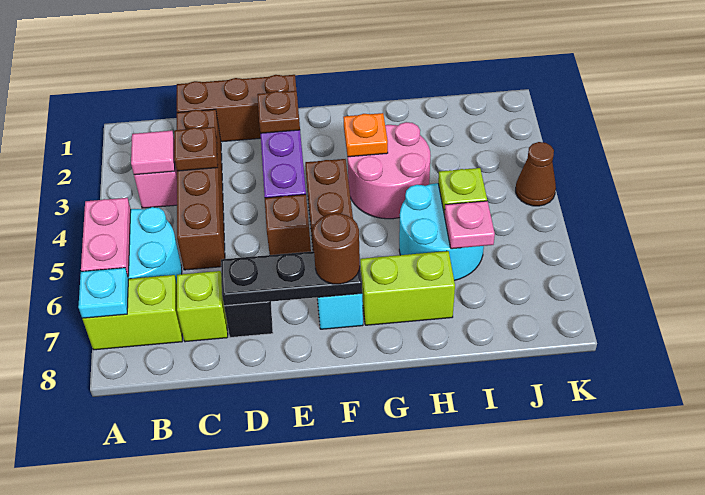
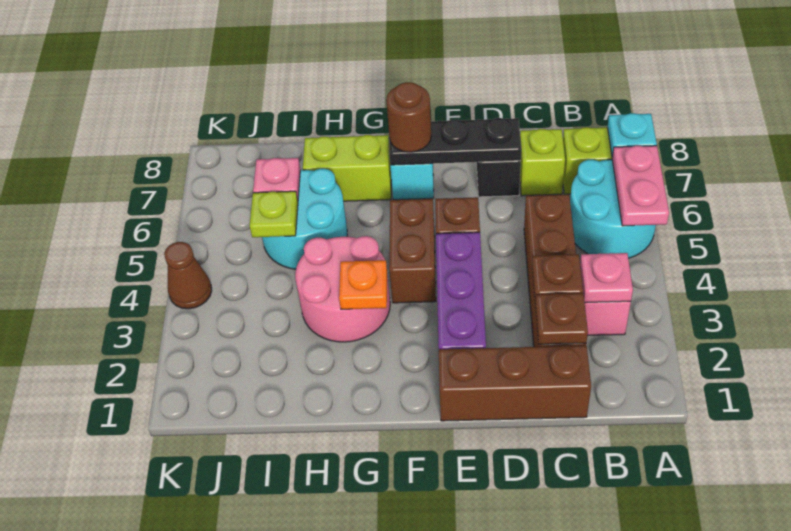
pink tile B3 level 2 -> pink plate B3 level 2
brown plate E2 level 2 -> brown plate C2 level 2

